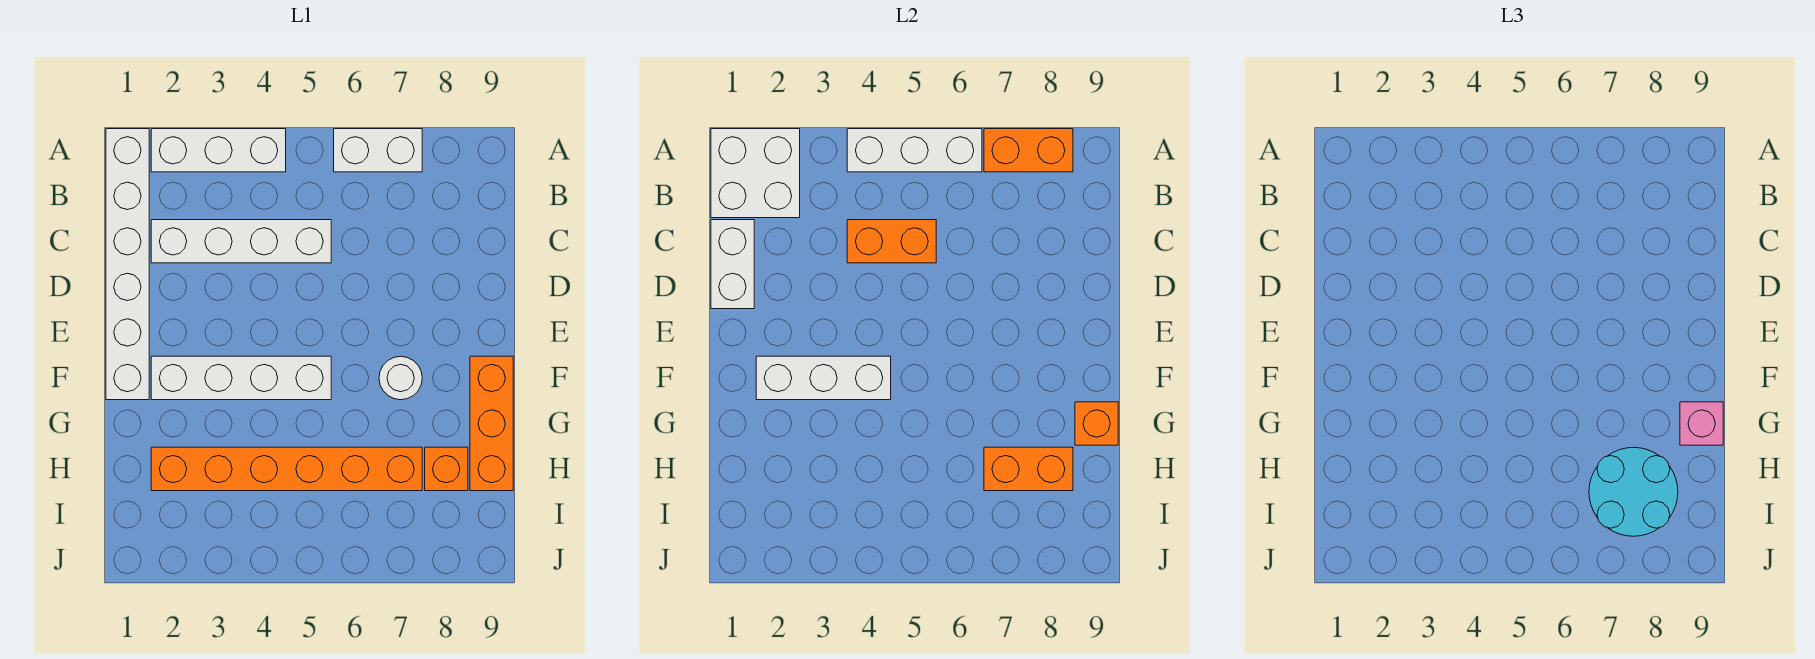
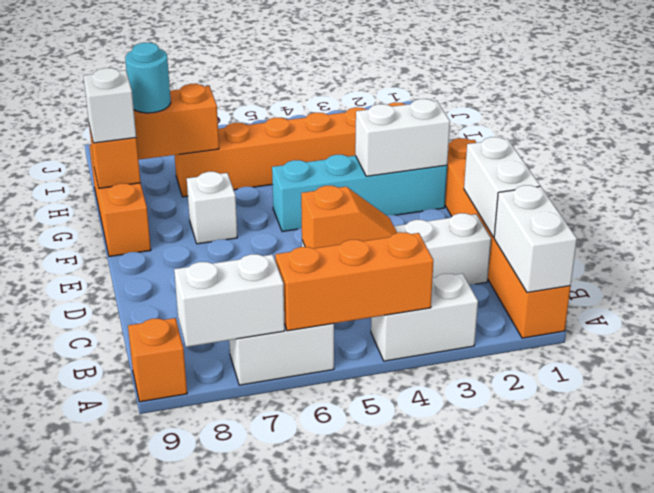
white brick A1:F1 level 1 -> orange brick A1:F1 level 1
white brick A1:B2 level 2 -> white brick A1:B1 level 2
white brick A2:A4 level 1 -> white brick A3:A4 level 1
white brick A4:A6 level 2 -> orange brick A4:A6 level 2
orange brick A7:A8 level 2 -> white brick A7:A8 level 2
orange brick C4:C5 level 2 -> orange slope C4:C5 level 2 top 5
white brick F2:F5 level 1 -> cyan brick F2:F5 level 1
white brick F2:F4 level 2 -> white brick F2:F3 level 2
white round brick F7 level 1 -> white brick F7 level 1
pink brick G9 level 3 -> white brick G9 level 3
cyan round brick H7:I8 level 3 -> cyan round brick H8 level 3
orange brick H8 level 1 -> orange brick A9 level 1

